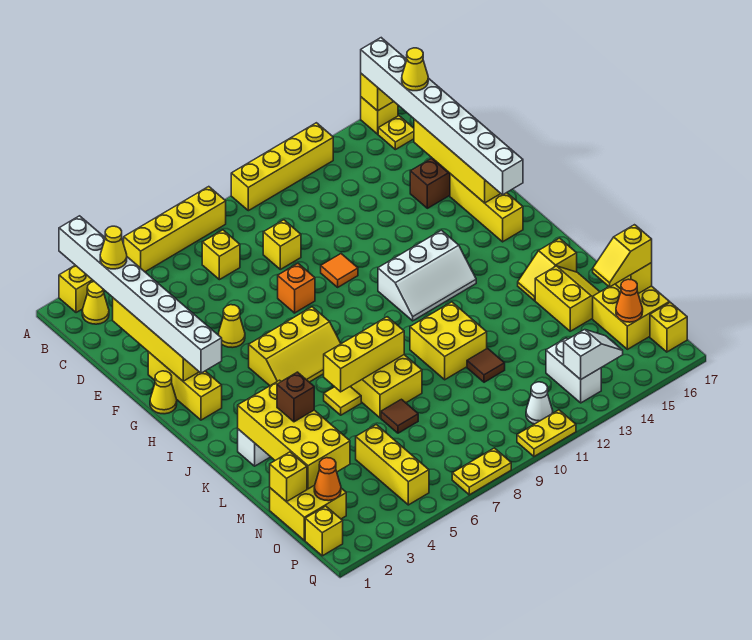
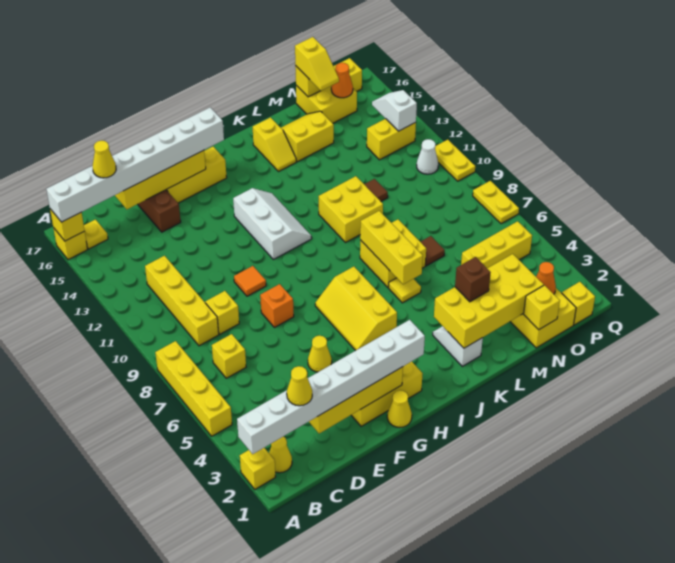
yellow brick A10:A13 level 1 -> yellow brick C9:C12 level 1
yellow slope H5:I7 level 1 top H -> yellow slope H5:I7 level 1 top I
white brick O13:P13 level 1 -> yellow brick O13:P13 level 1

